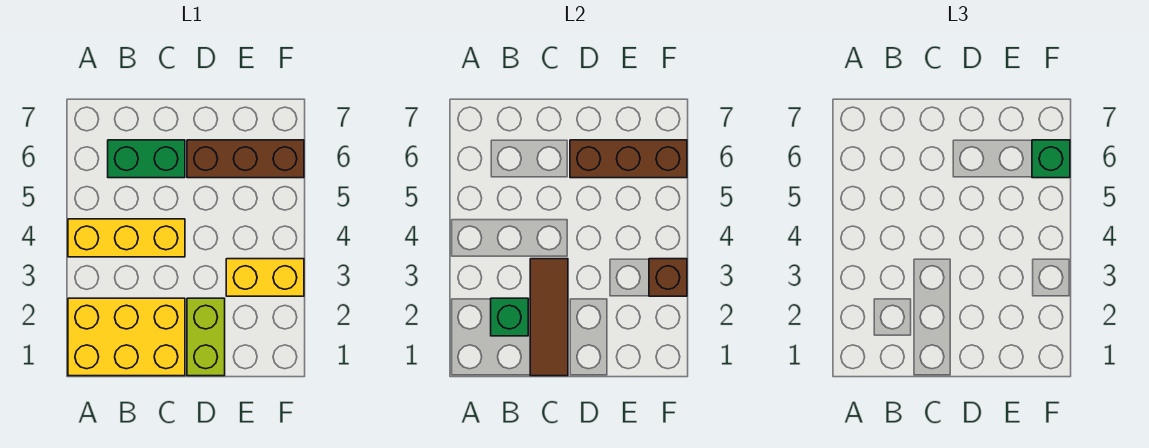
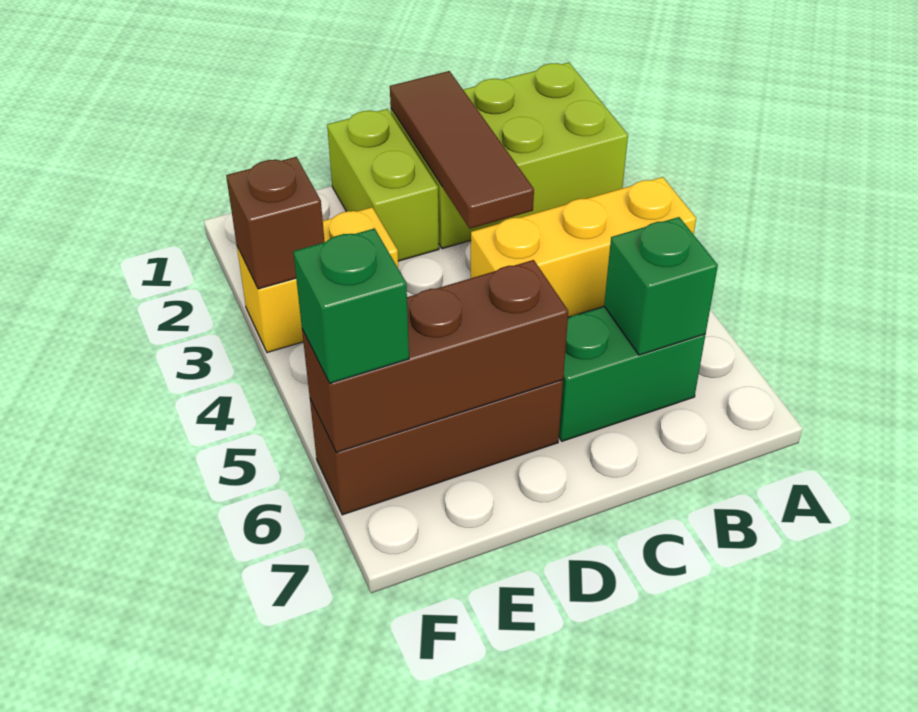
yellow brick A1:C2 level 1 -> lime brick A1:C2 level 1
green brick B2 level 2 -> green brick B6 level 2

